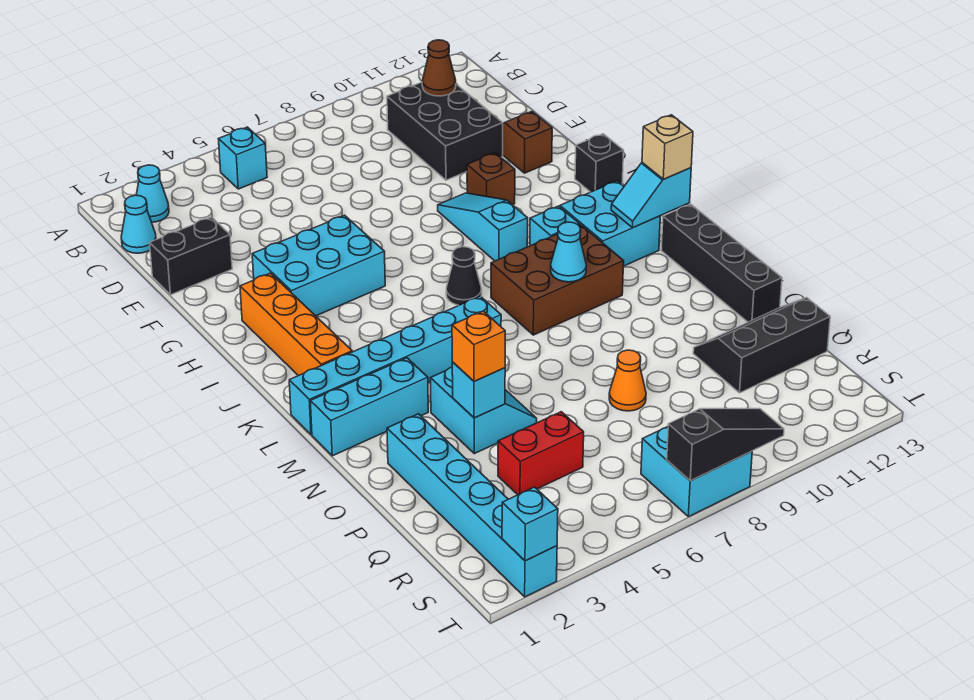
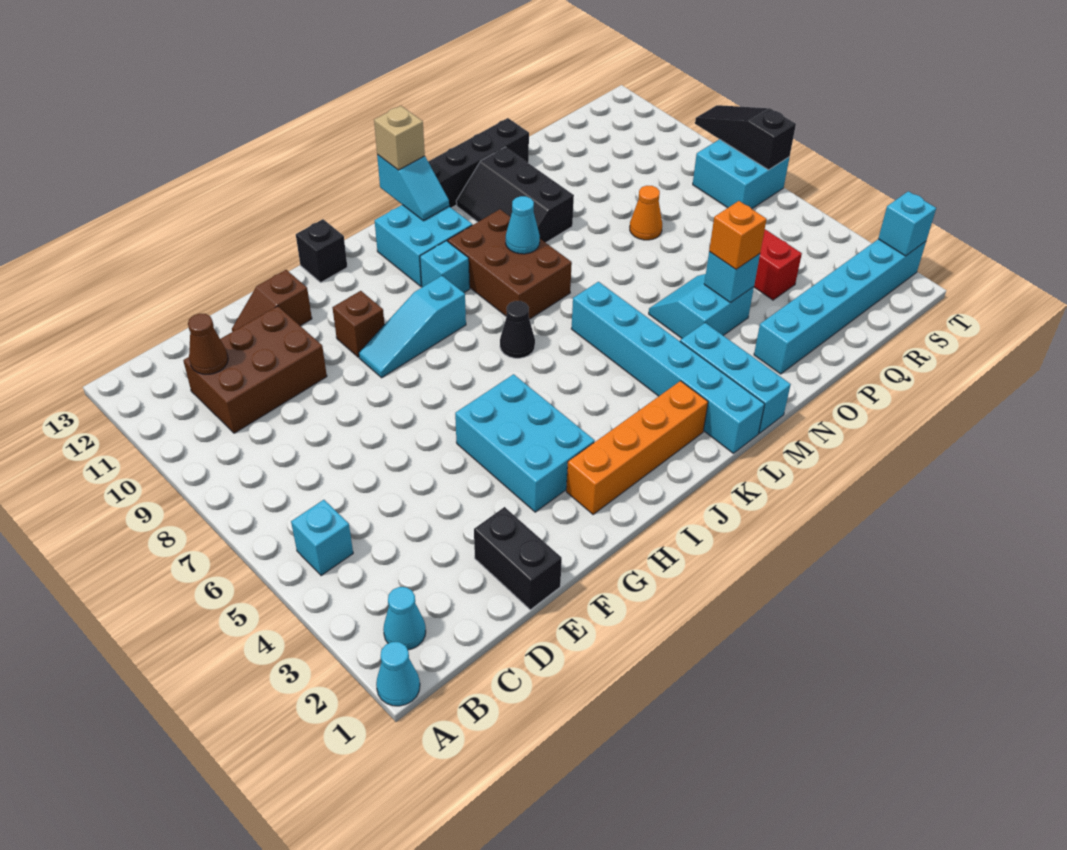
cyan cone C1 level 1 -> cyan cone A1 level 1
black brick C10:E11 level 1 -> brown brick C10:E11 level 1
black slope P11:Q13 level 1 top Q -> black slope M10:N12 level 1 top N

